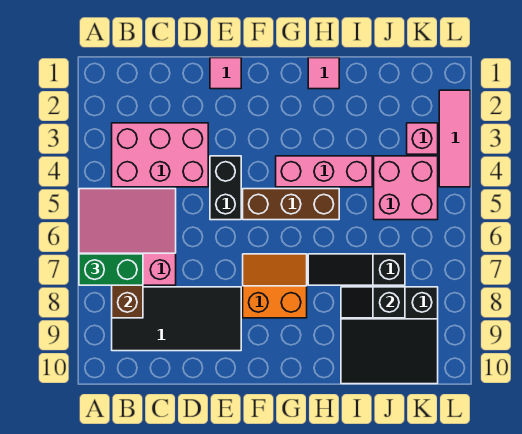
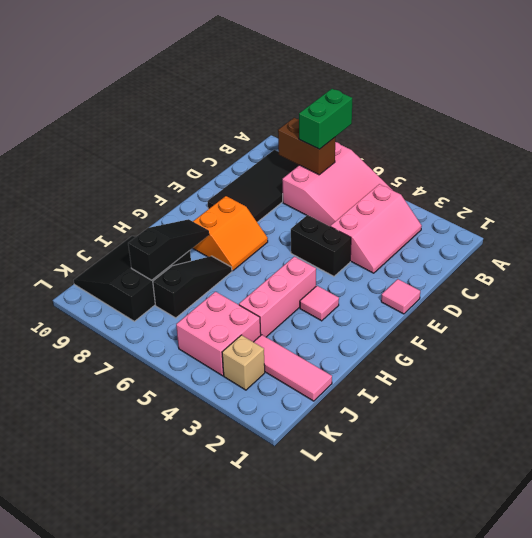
pink brick B3:D4 level 1 -> pink slope B3:D4 level 1 top 4
brown brick F5:H5 level 1 -> none
pink tile H1 level 1 -> pink tile G3 level 1
black slope I8:J8 level 2 top J -> black slope H8:J8 level 2 top J
pink brick K3 level 1 -> tan brick K3 level 1
pink tile L2:L4 level 1 -> pink tile J1:J3 level 1

